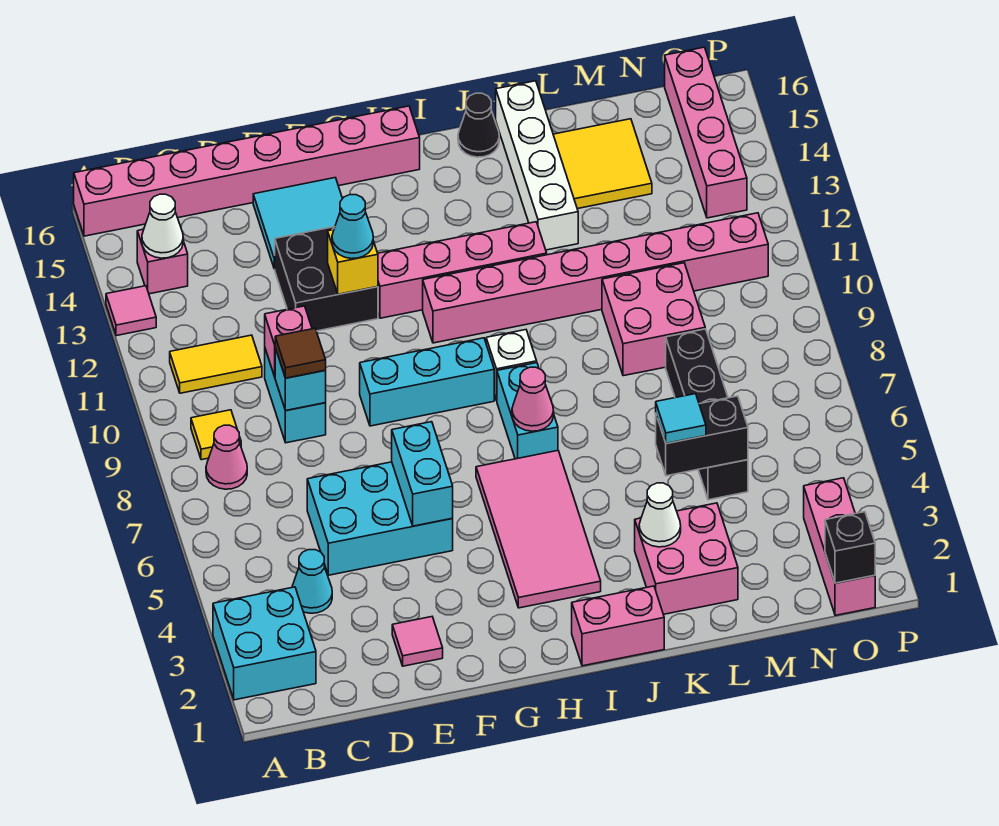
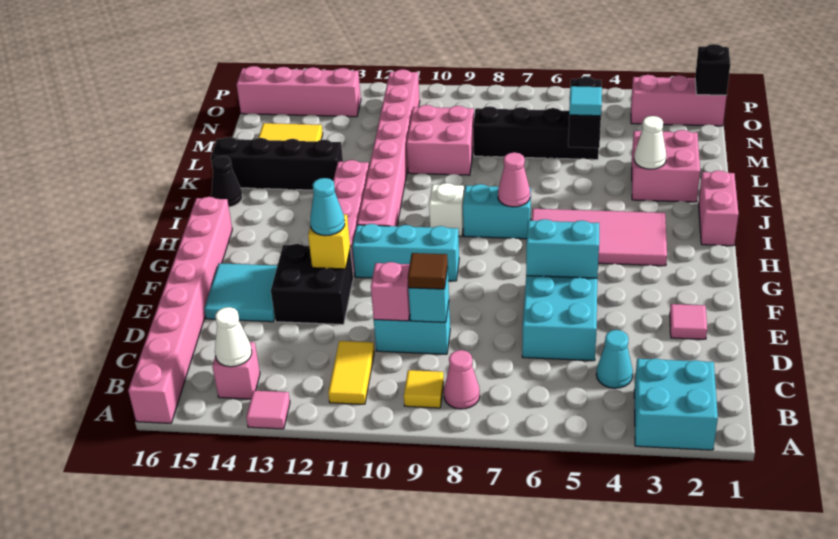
cyan brick F9:H9 level 1 -> cyan brick G9:G11 level 1
white brick K13:K16 level 1 -> black brick K13:K16 level 1

